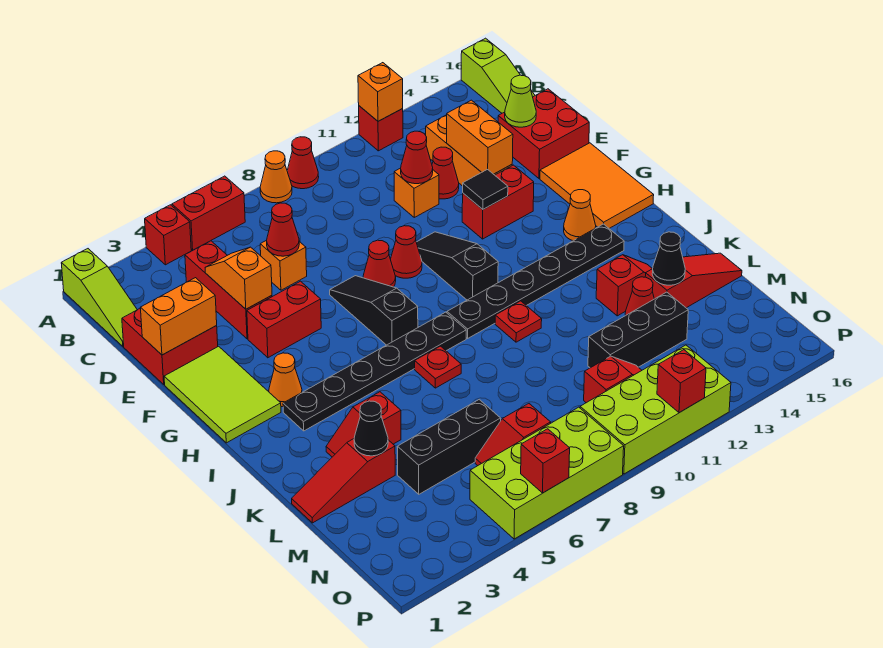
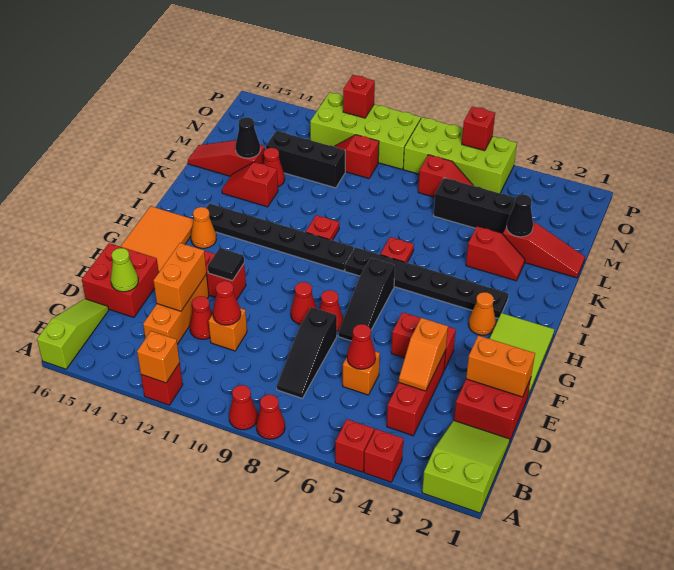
lime slope A1:C1 level 1 top A -> lime slope A1:C2 level 1 top A
red brick A5:A6 level 1 -> red brick A5 level 1
orange cone A8 level 1 -> red cone A8 level 1
black slope F10:H10 level 1 top H -> black slope C8:E8 level 1 top E

